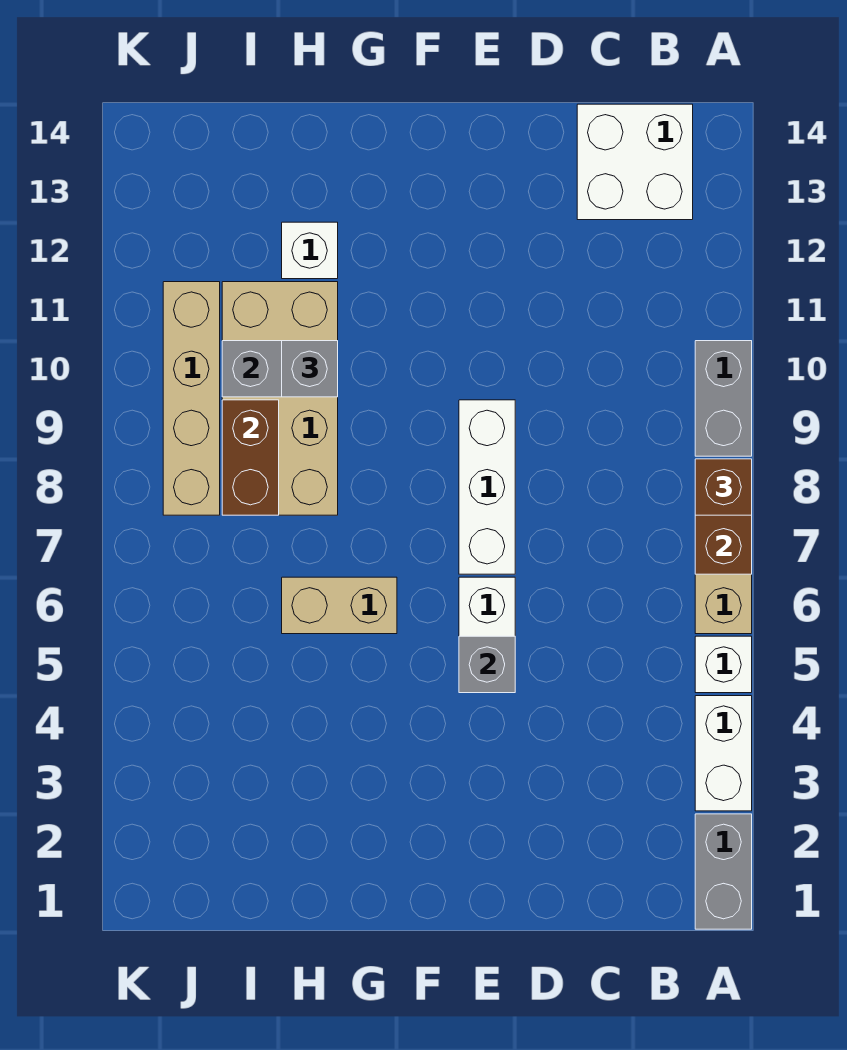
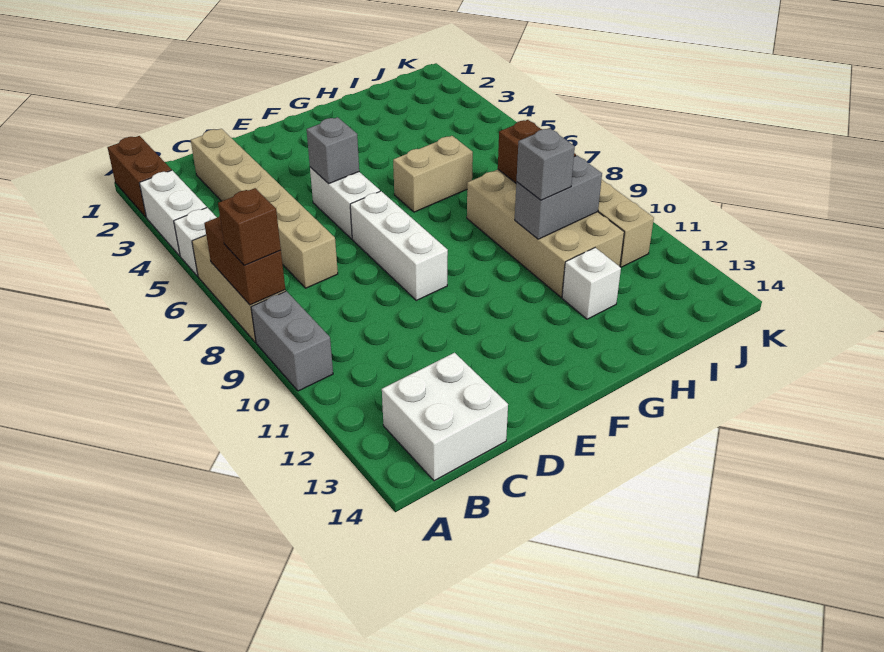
grey brick A1:A2 level 1 -> brown brick A1:A2 level 1
none -> tan brick C2:C7 level 1

